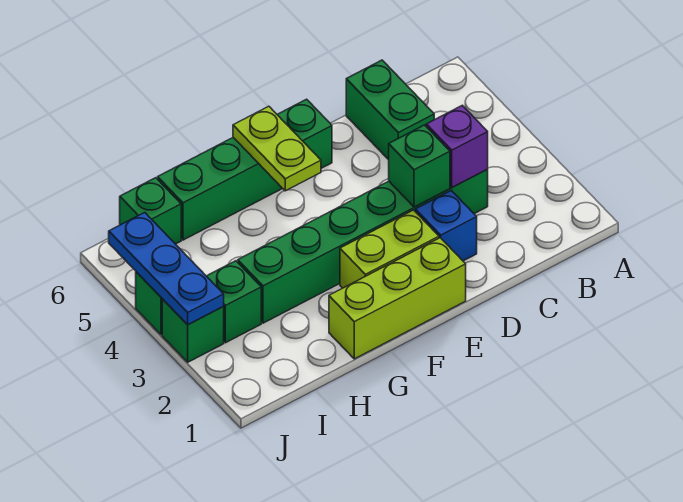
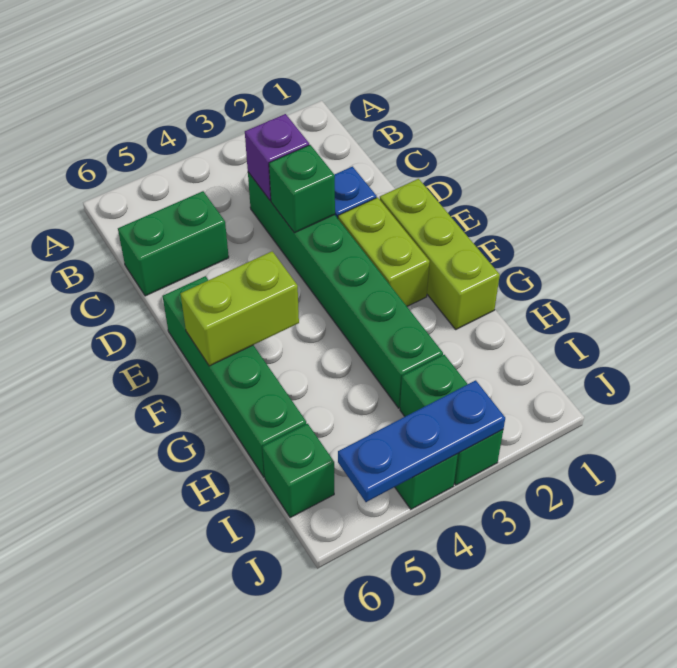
lime plate F5:F6 level 2 -> lime brick F5:F6 level 2

